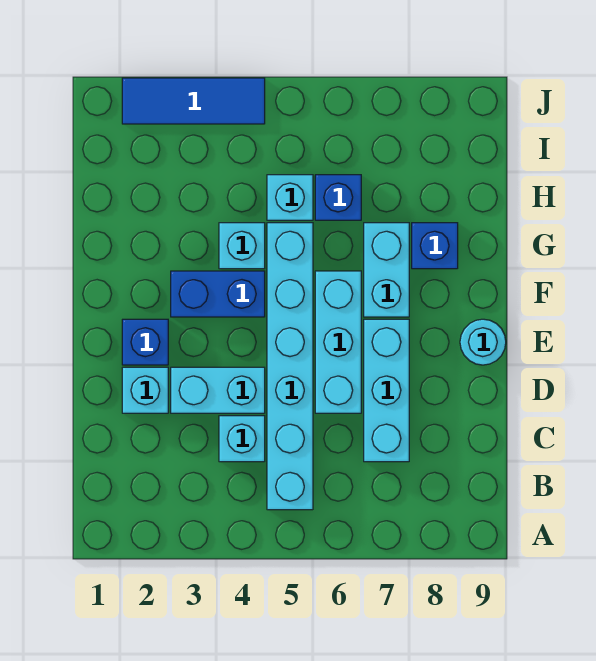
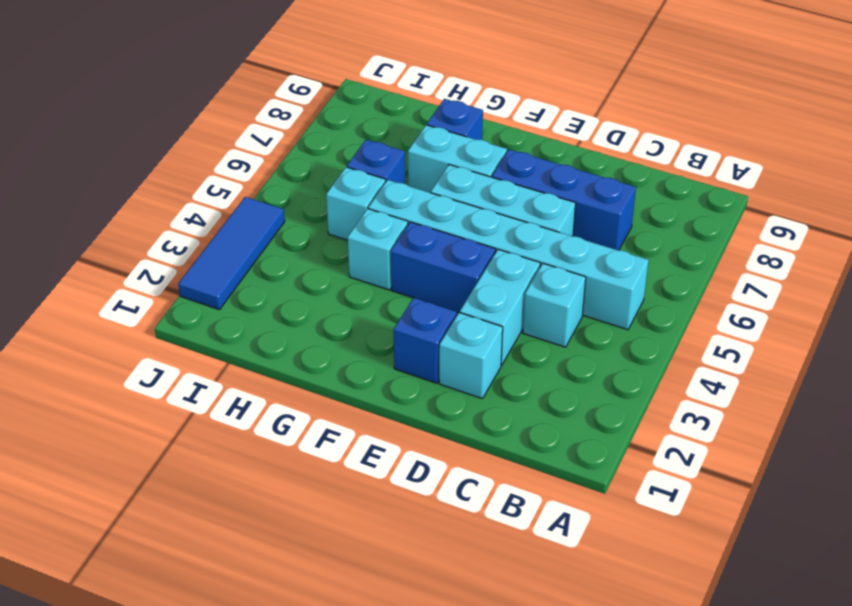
cyan brick C7:E7 level 1 -> blue brick C7:E7 level 1
cyan round brick E9 level 1 -> none
blue brick F3:F4 level 1 -> blue brick E4:F4 level 1

